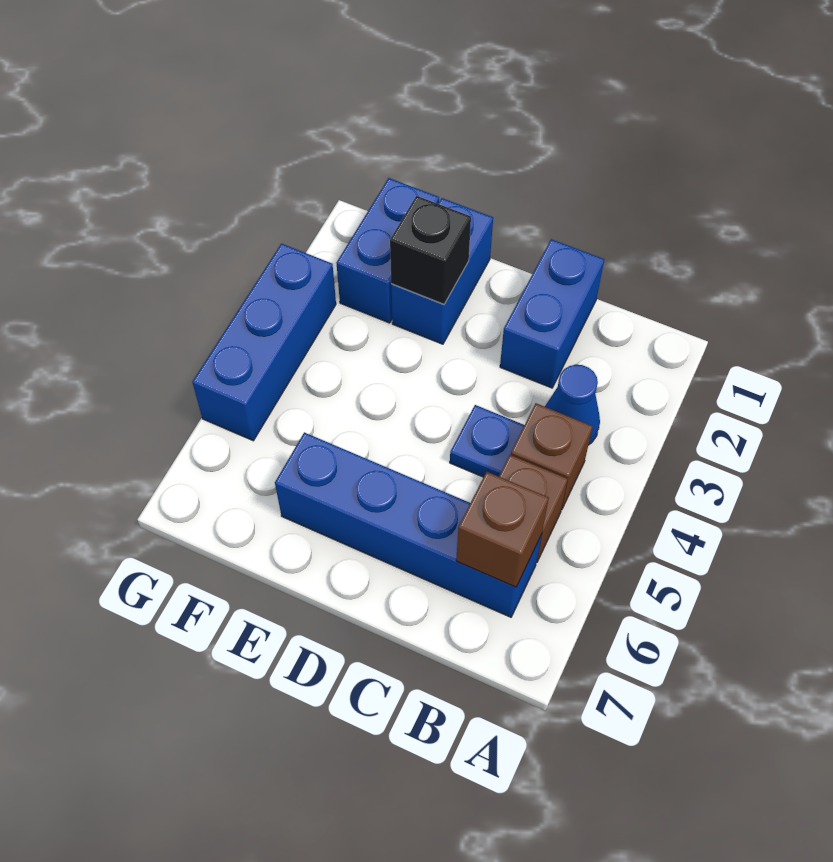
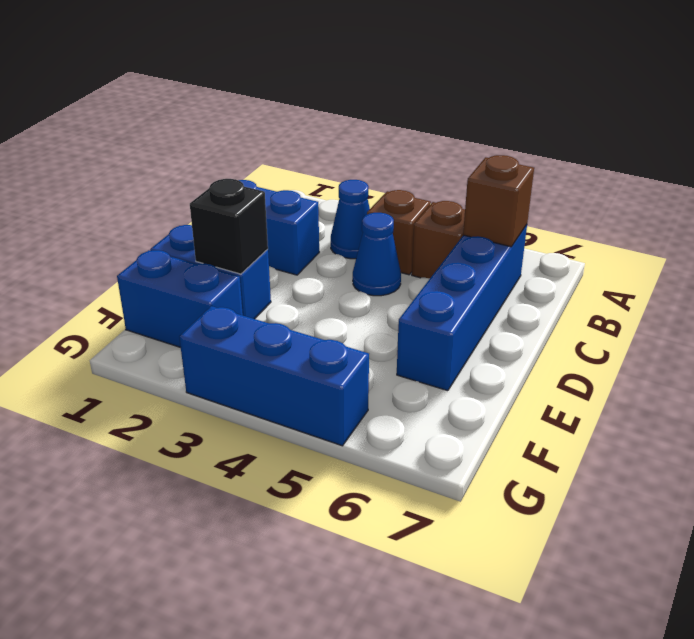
blue plate C4 level 1 -> blue cone C4 level 1

